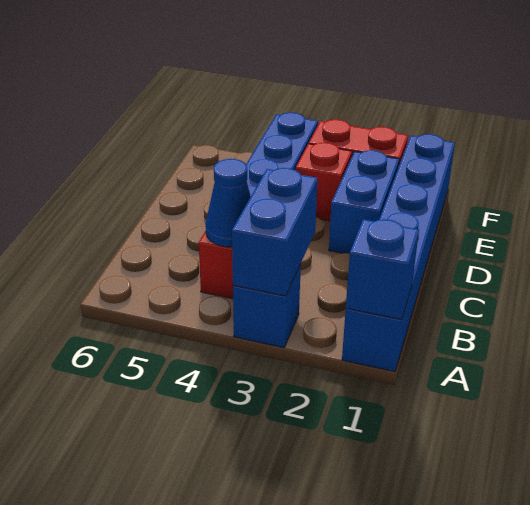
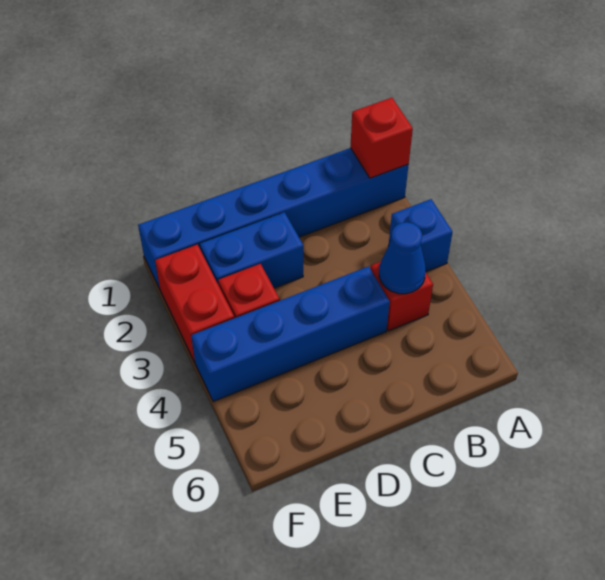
blue brick A1 level 2 -> red brick A1 level 2
blue brick A3:B3 level 2 -> none

